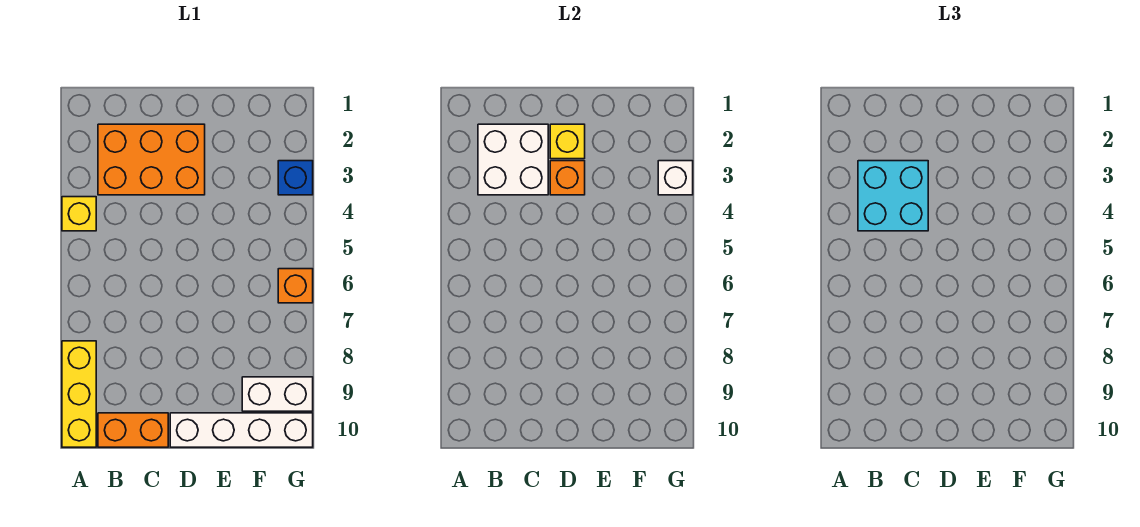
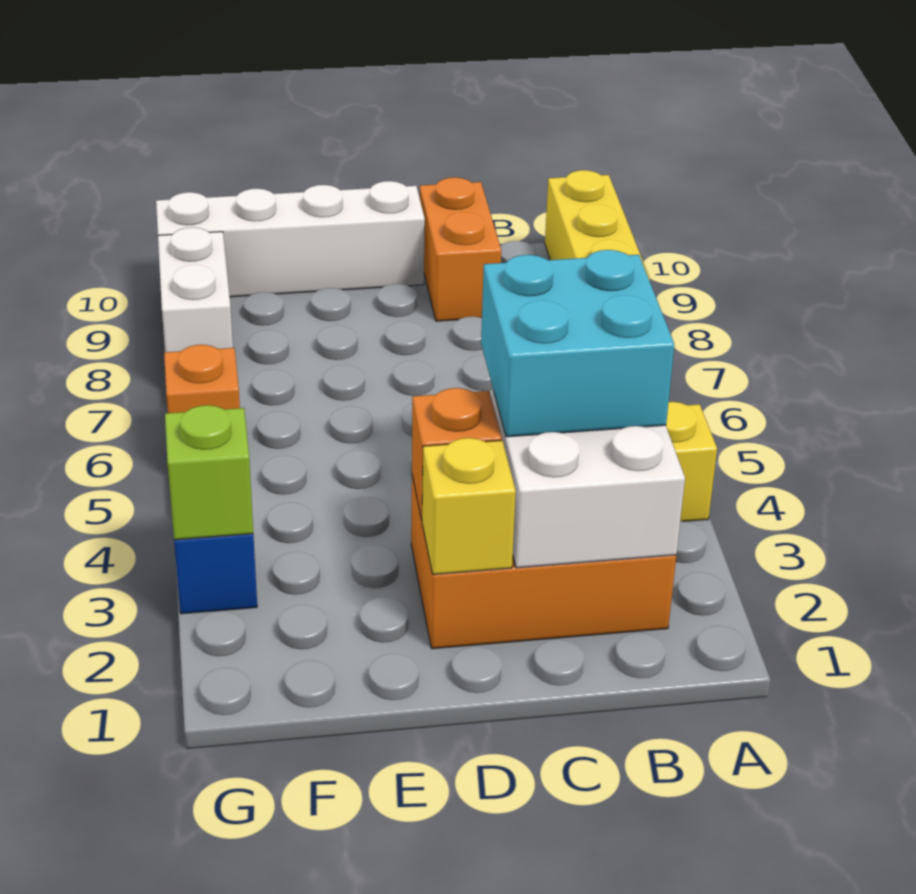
orange brick B10:C10 level 1 -> orange brick C9:C10 level 1
white brick F9:G9 level 1 -> white brick G8:G9 level 1
white brick G3 level 2 -> lime brick G3 level 2

